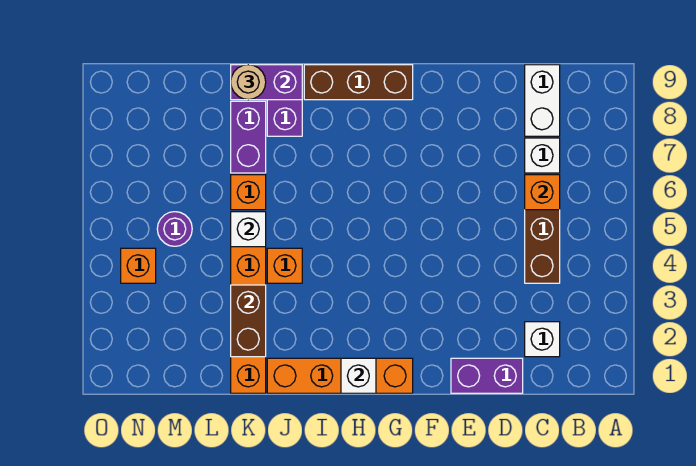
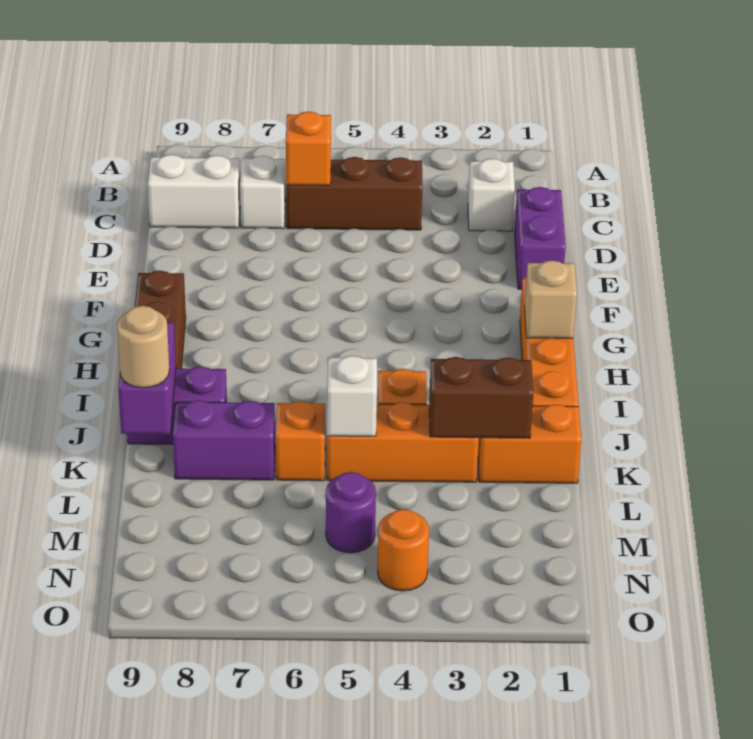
white brick H1 level 2 -> tan brick H1 level 2
orange brick N4 level 1 -> orange round brick N4 level 1

